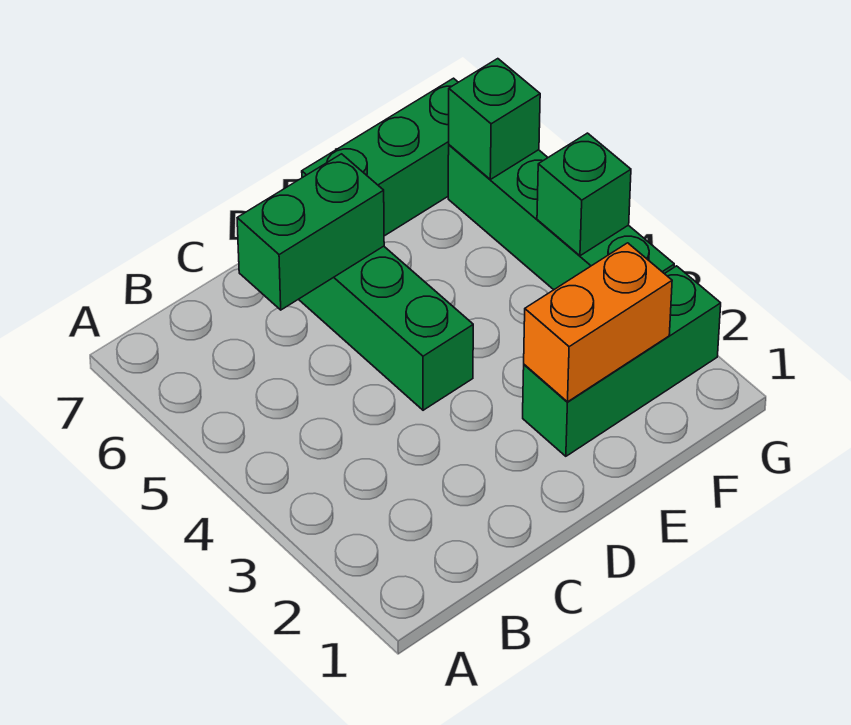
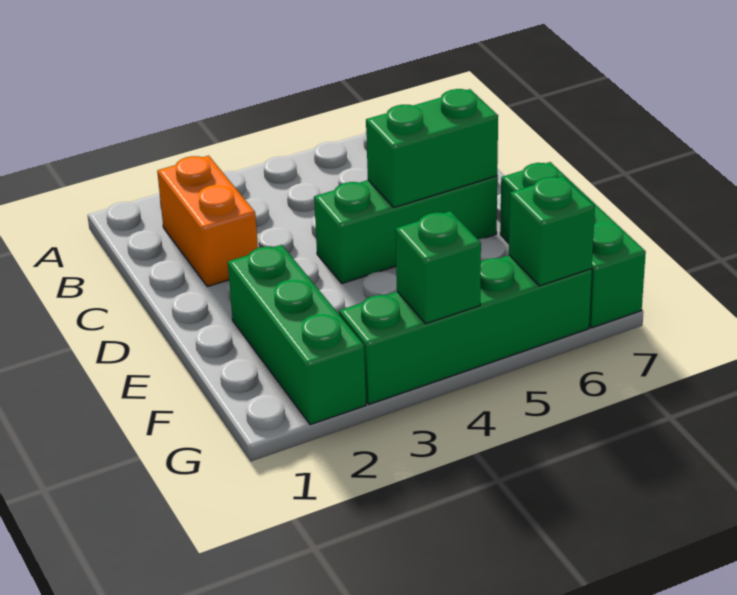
green brick C6:D6 level 2 -> green brick D5:D6 level 2
orange brick E2:F2 level 2 -> orange brick B2:C2 level 1

